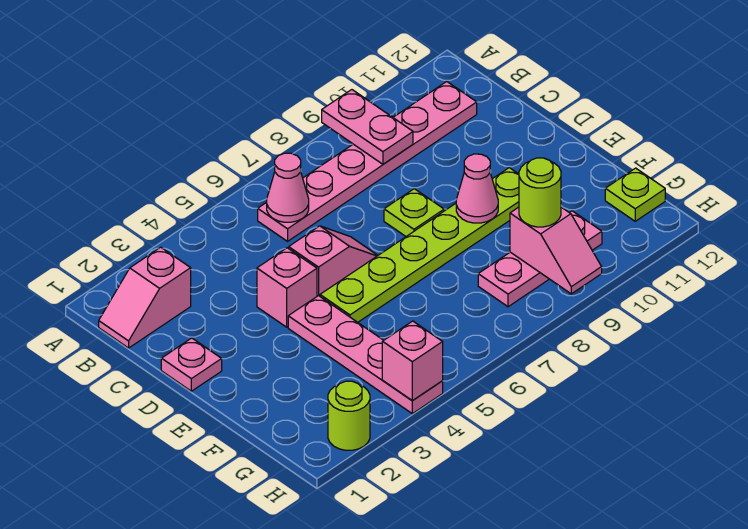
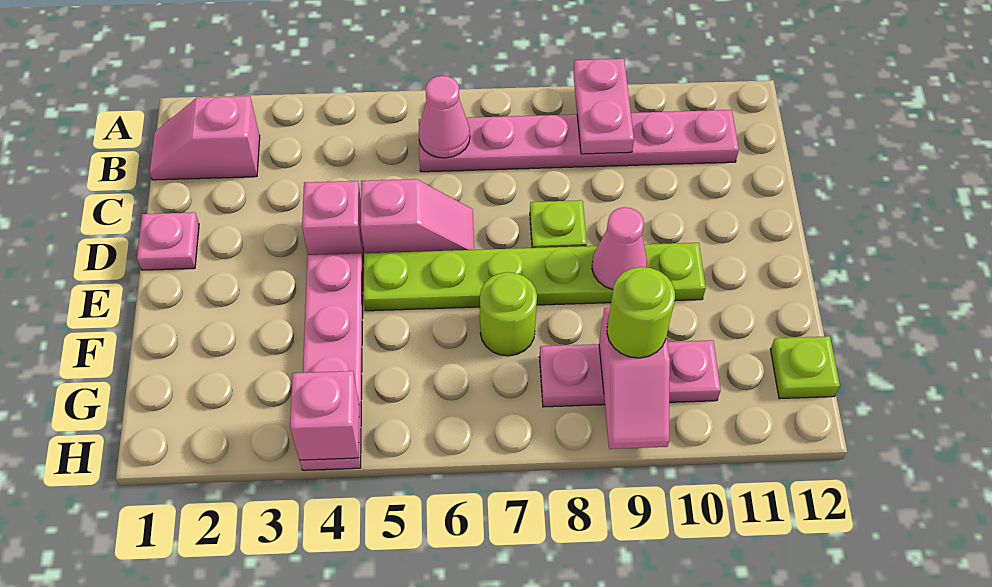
lime round brick H2 level 1 -> lime round brick F7 level 1

